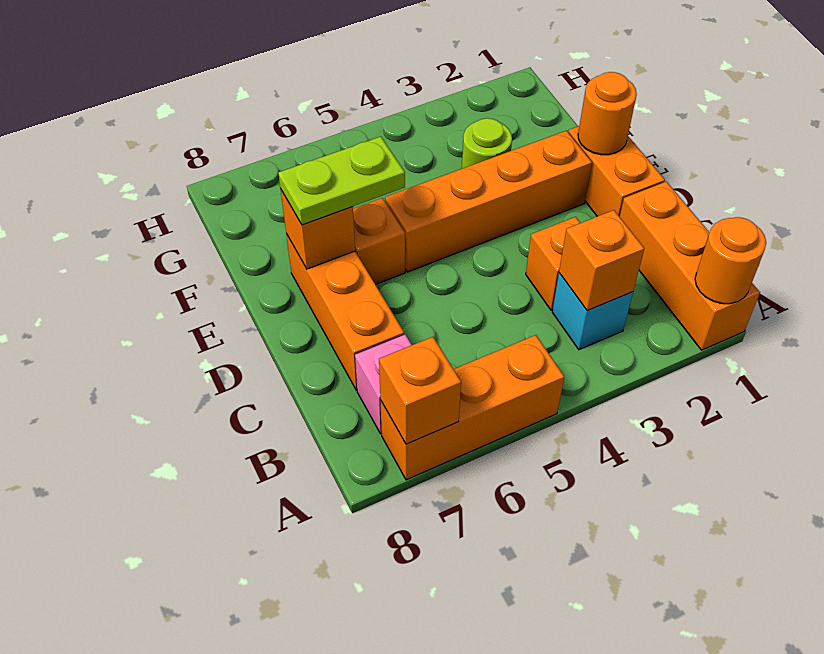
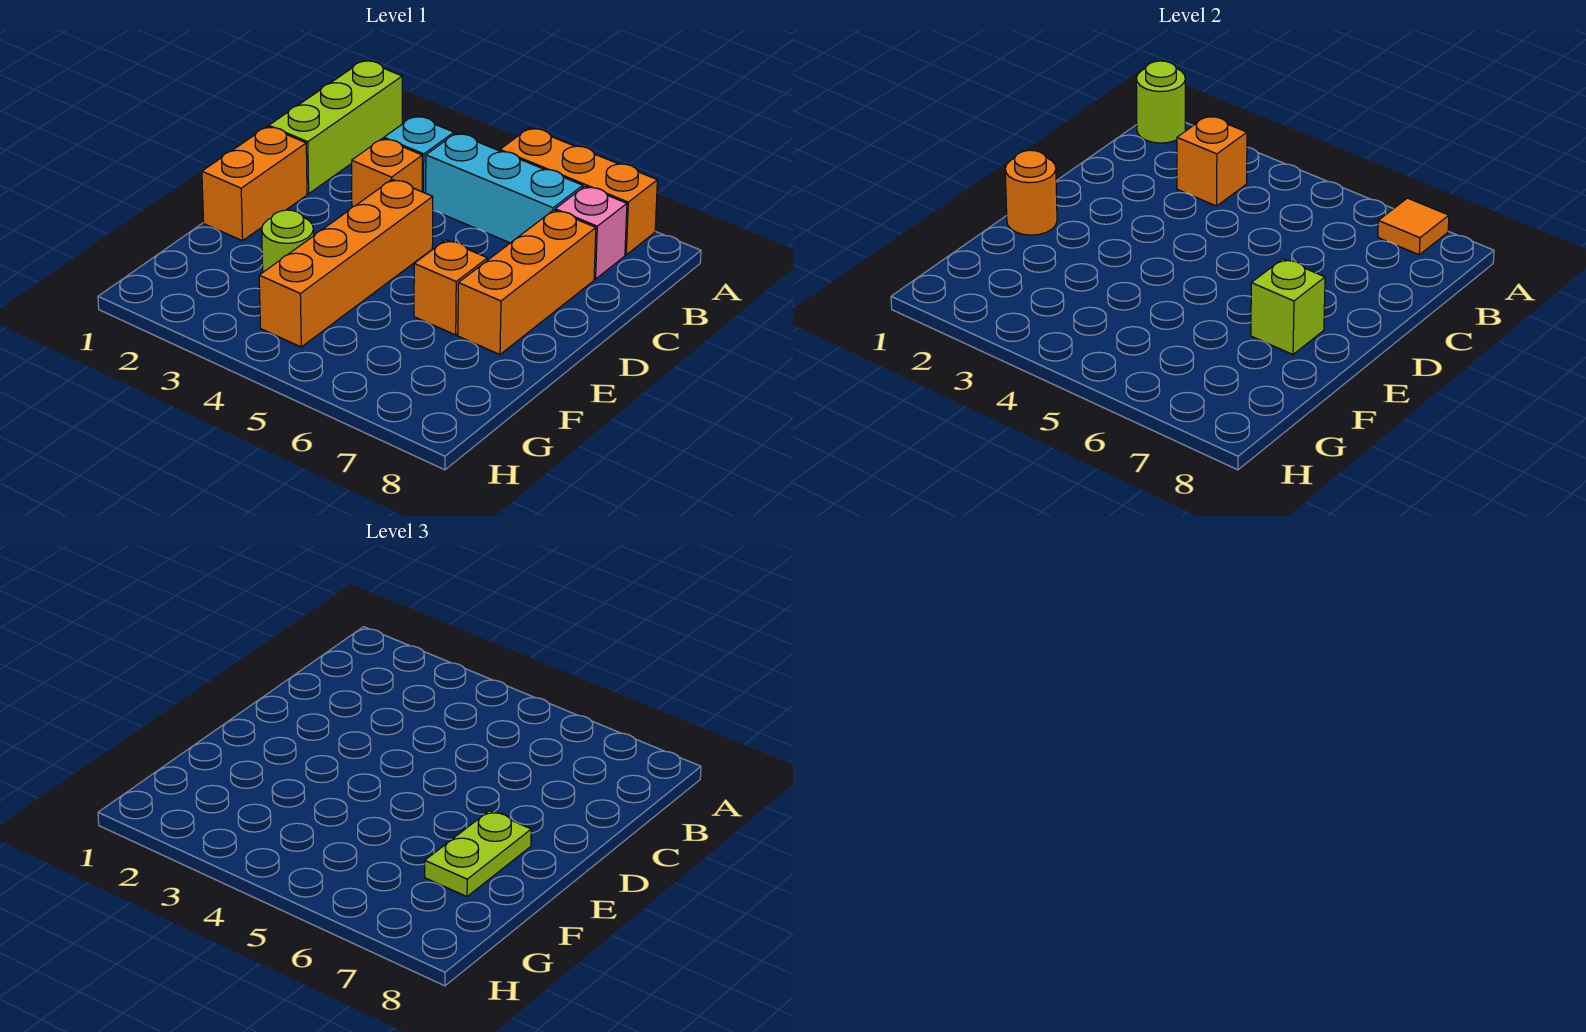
orange brick A1:C1 level 1 -> lime brick A1:C1 level 1
orange round brick A1 level 2 -> lime round brick A1 level 2
orange brick A7 level 2 -> orange tile A7 level 2
none -> cyan brick B4:B6 level 1
orange brick E2:E5 level 1 -> orange brick D4:G4 level 1
lime plate E6:E7 level 3 -> lime plate E7:F7 level 3
orange brick E7 level 2 -> lime brick E7 level 2

